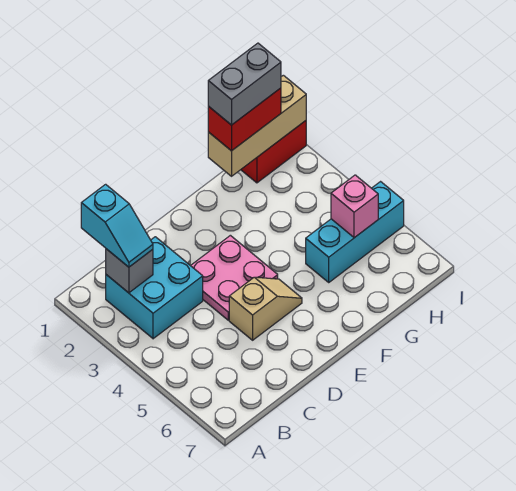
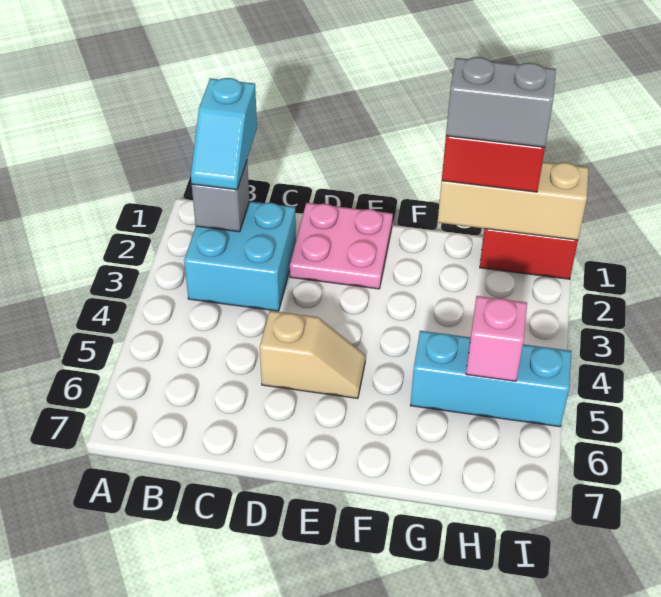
pink plate D3:E4 level 1 -> pink plate D1:E2 level 1

